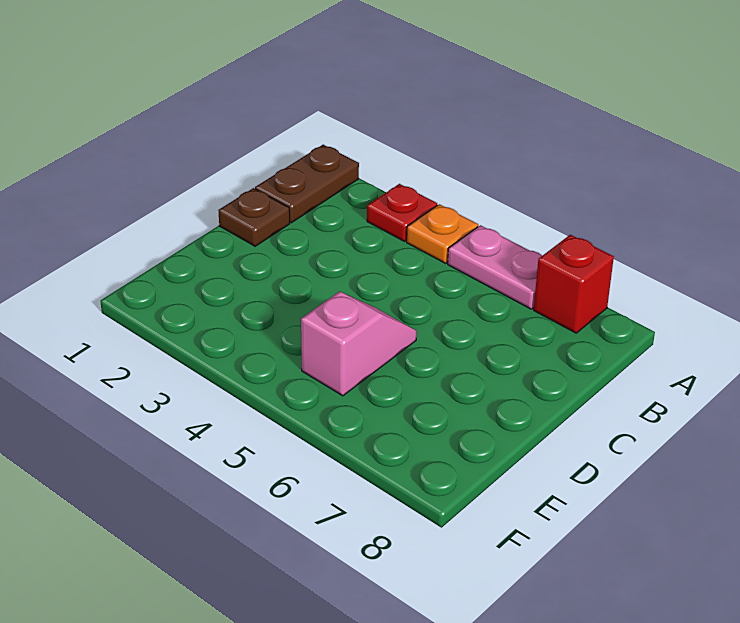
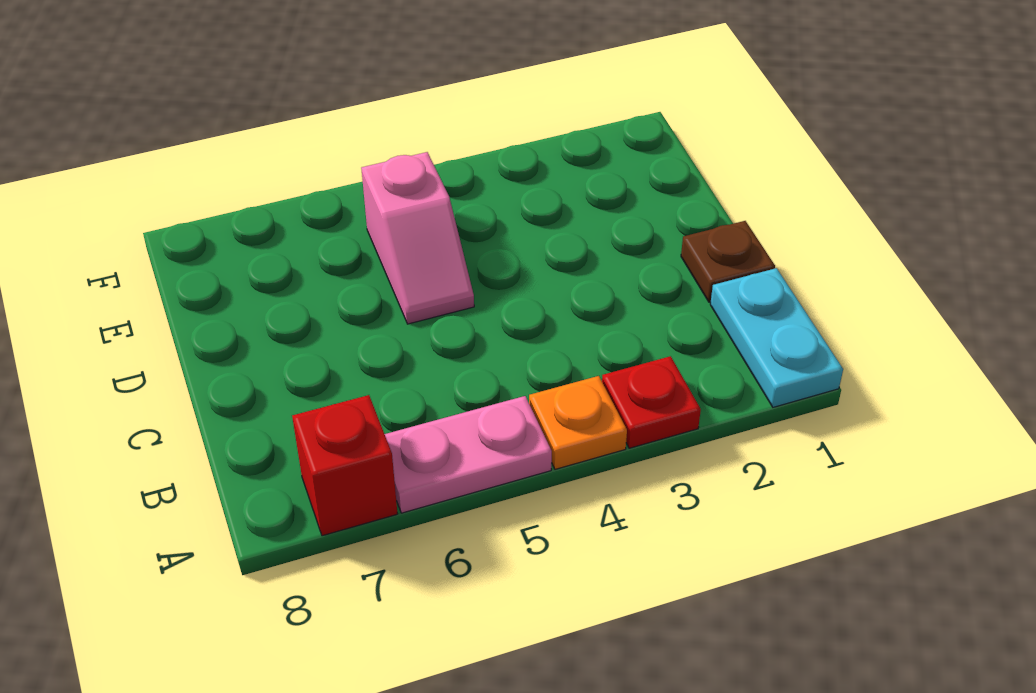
brown plate A1:B1 level 1 -> cyan plate A1:B1 level 1

